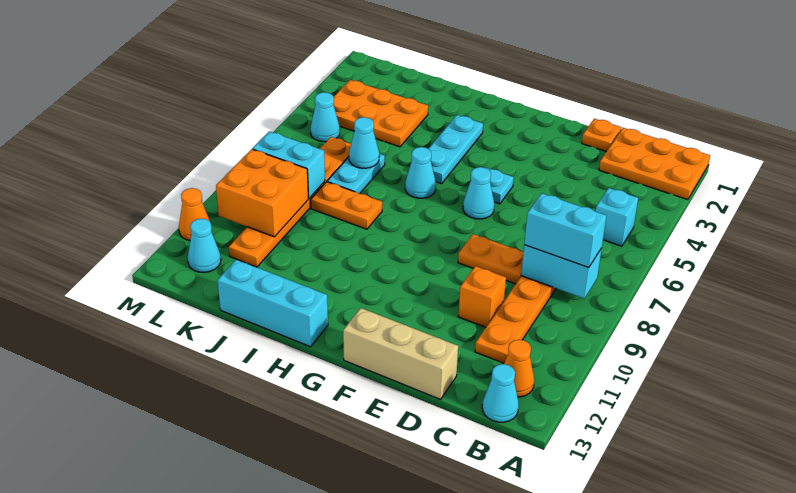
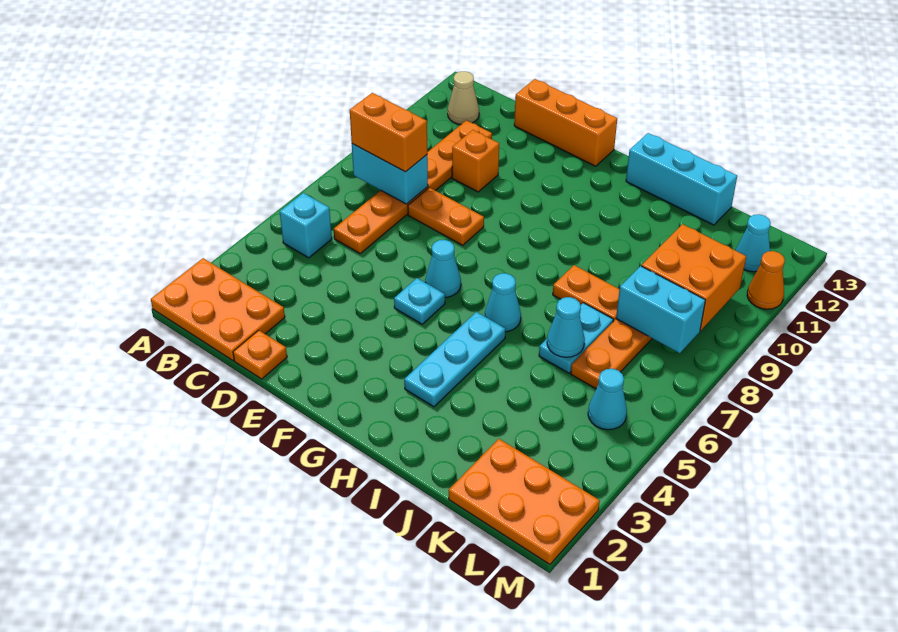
cyan brick B8:C8 level 3 -> orange brick B8:C8 level 3
orange cone B12 level 1 -> tan cone B12 level 1
cyan cone B13 level 1 -> none
tan brick D13:F13 level 1 -> orange brick D13:F13 level 1
orange plate J3:L4 level 1 -> orange plate K1:M2 level 1

